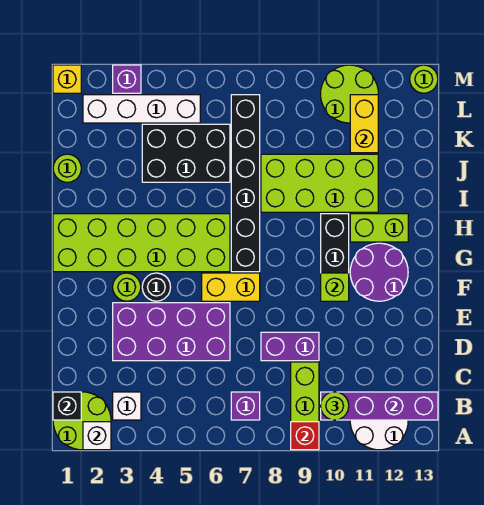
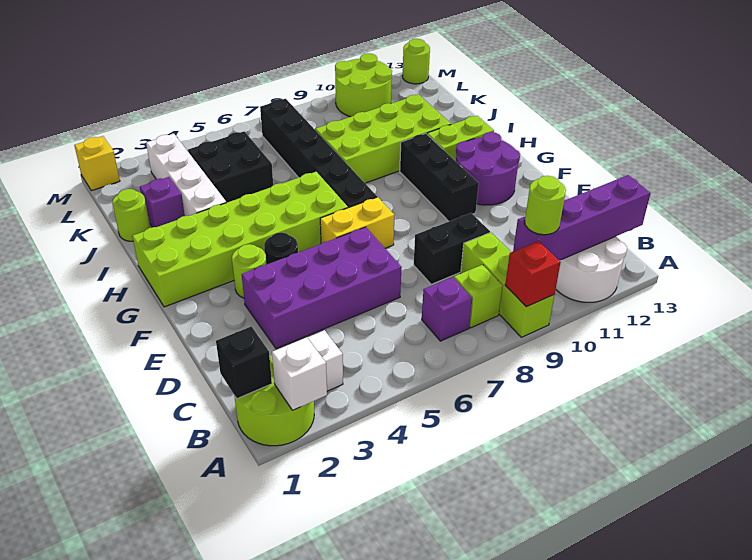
purple brick D8:D9 level 1 -> black brick D8:D9 level 1
lime brick F10 level 2 -> lime brick B8 level 1
black brick J4:K6 level 1 -> black brick J4:K5 level 1
yellow brick K11:L11 level 2 -> none
white brick L2:L5 level 1 -> white brick I3:L3 level 1
purple brick M3 level 1 -> purple brick J2 level 1

